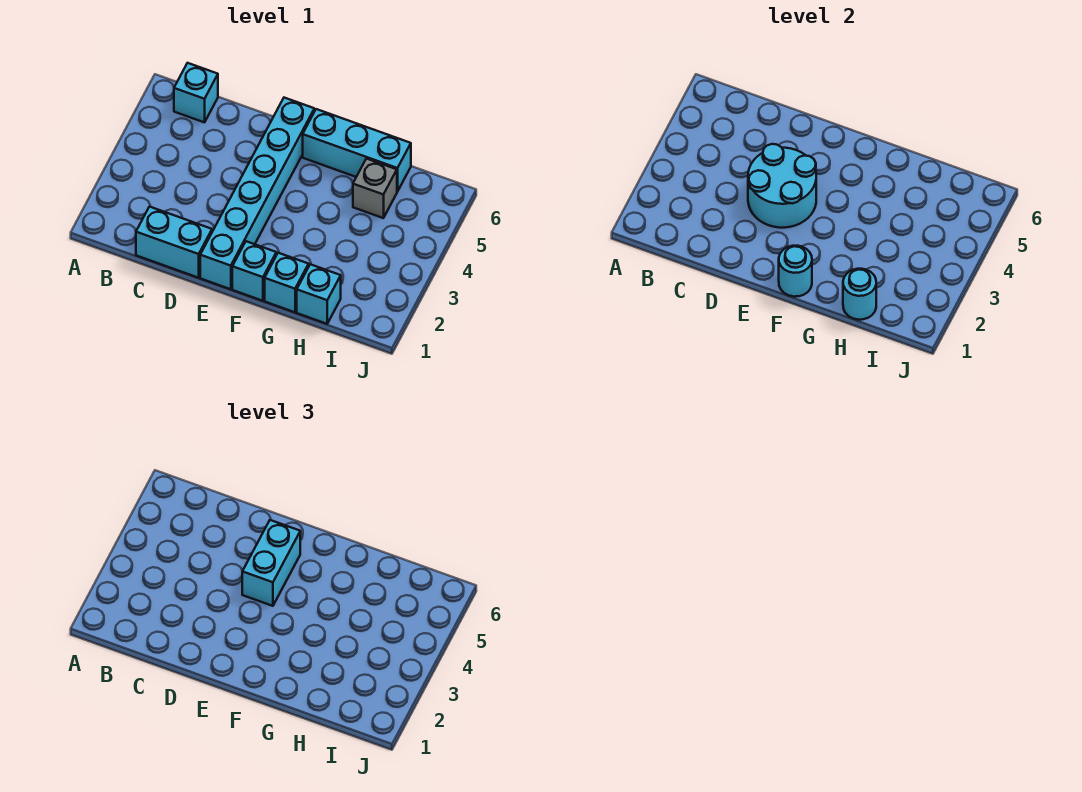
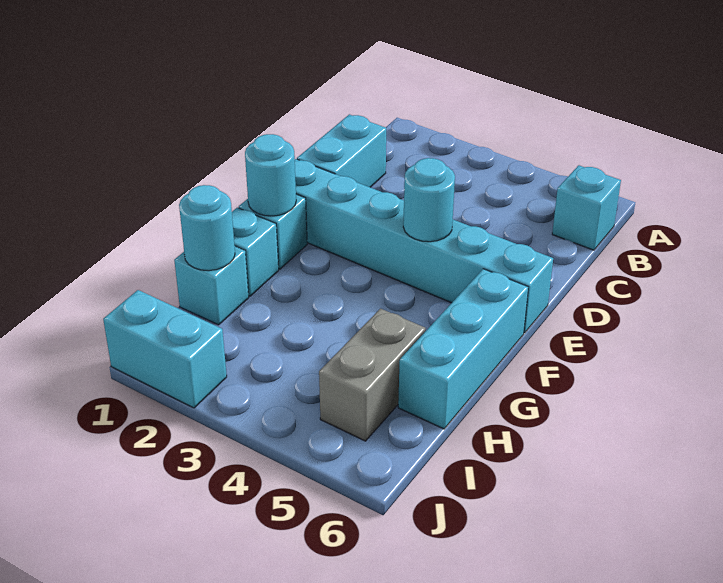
cyan round brick D3:E4 level 2 -> cyan round brick E4 level 2
cyan brick E4:E5 level 3 -> cyan brick J1:J2 level 1
grey brick H5 level 1 -> grey brick H5:I5 level 1

